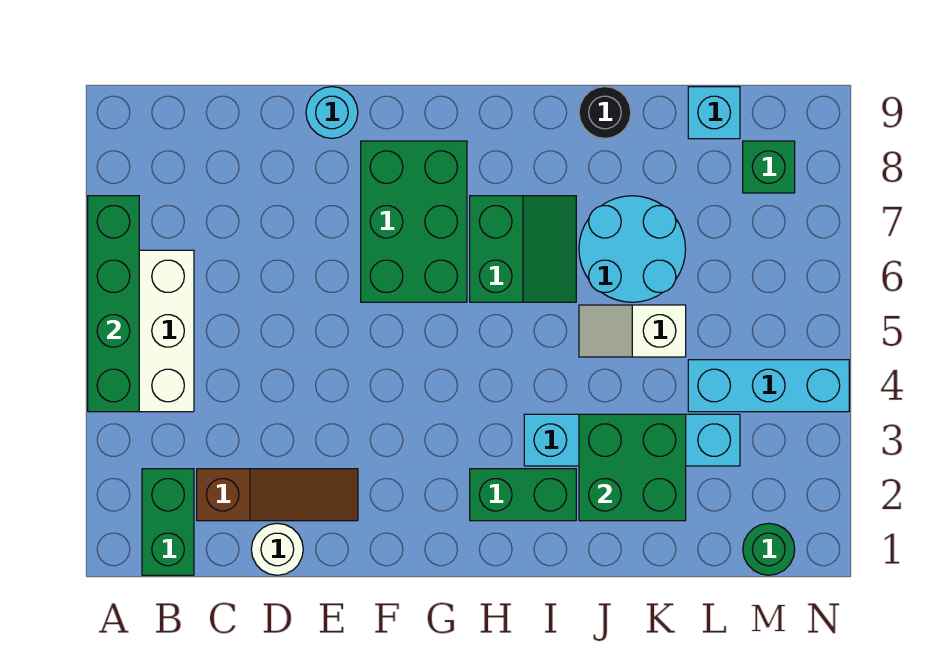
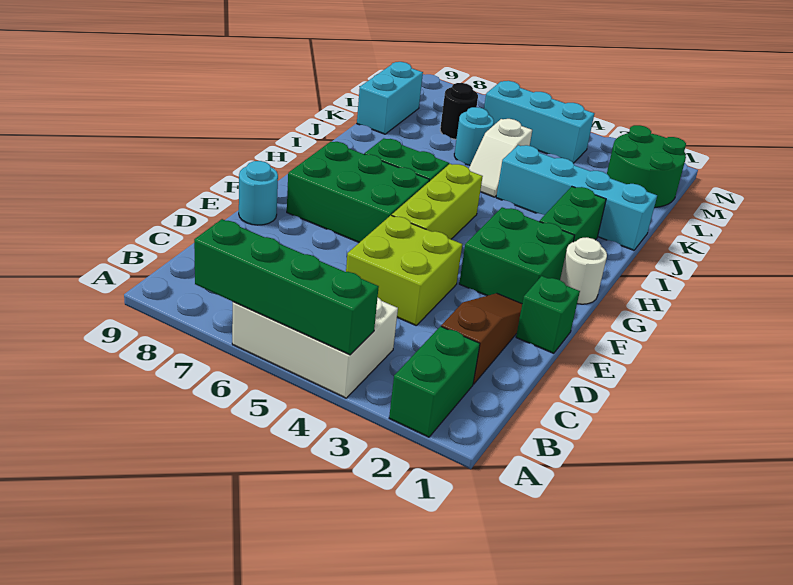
green brick B1:B2 level 1 -> green brick A2:B2 level 1
white round brick D1 level 1 -> white round brick G1 level 1
none -> lime brick D4:E5 level 1
none -> lime brick F5:H5 level 1
cyan brick I3:L3 level 1 -> cyan brick J1:J4 level 1
green brick J2:K3 level 2 -> green brick F2:G3 level 1
cyan round brick J6:K7 level 1 -> cyan round brick K6 level 1
black round brick J9 level 1 -> black round brick L7 level 1
cyan brick L4:N4 level 1 -> cyan brick M4:M6 level 1
cyan brick L9 level 1 -> cyan brick K9:L9 level 1
green round brick M1 level 1 -> green round brick L1:M2 level 1
green brick M8 level 1 -> green brick E1 level 1

